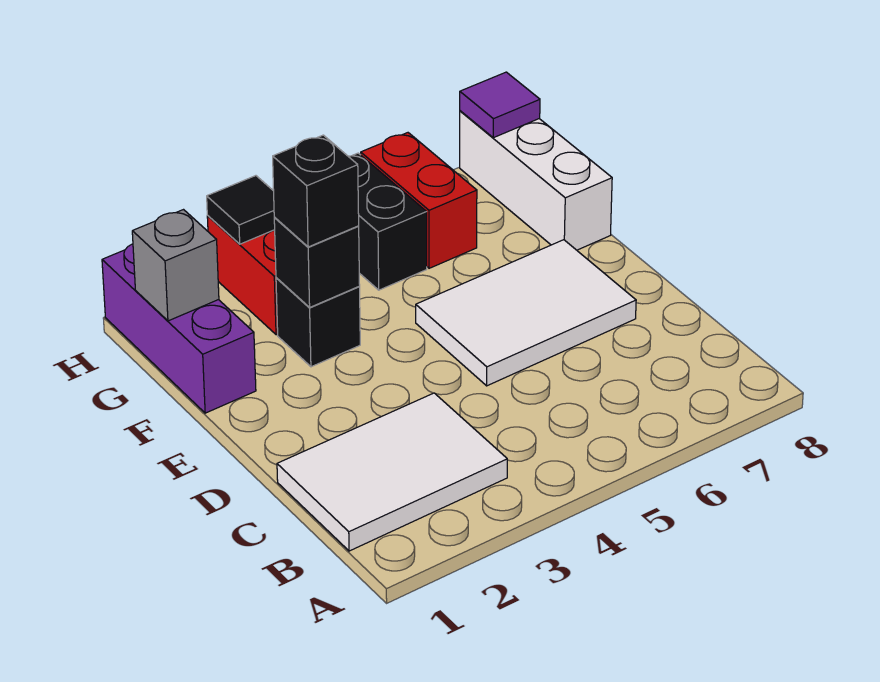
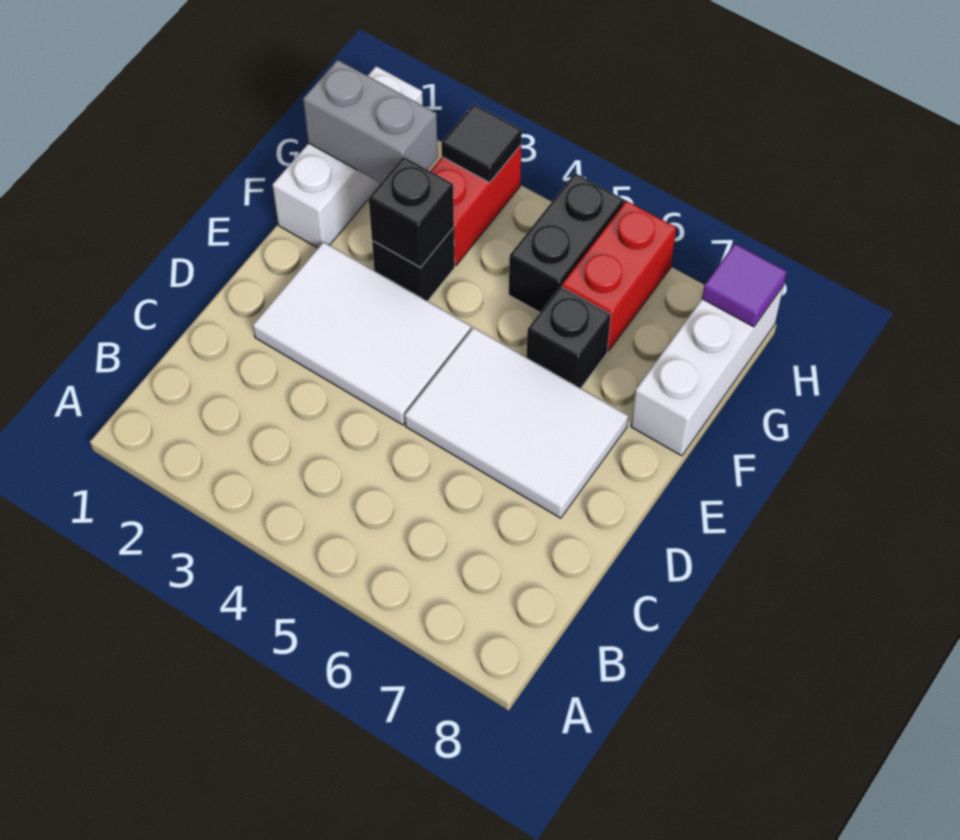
white tile B1:C3 level 1 -> white tile D2:E4 level 1
purple brick F1:H1 level 1 -> white brick F1:H1 level 1
black brick F3 level 3 -> black brick F6 level 1
grey brick G1 level 2 -> grey brick G1:G2 level 2

